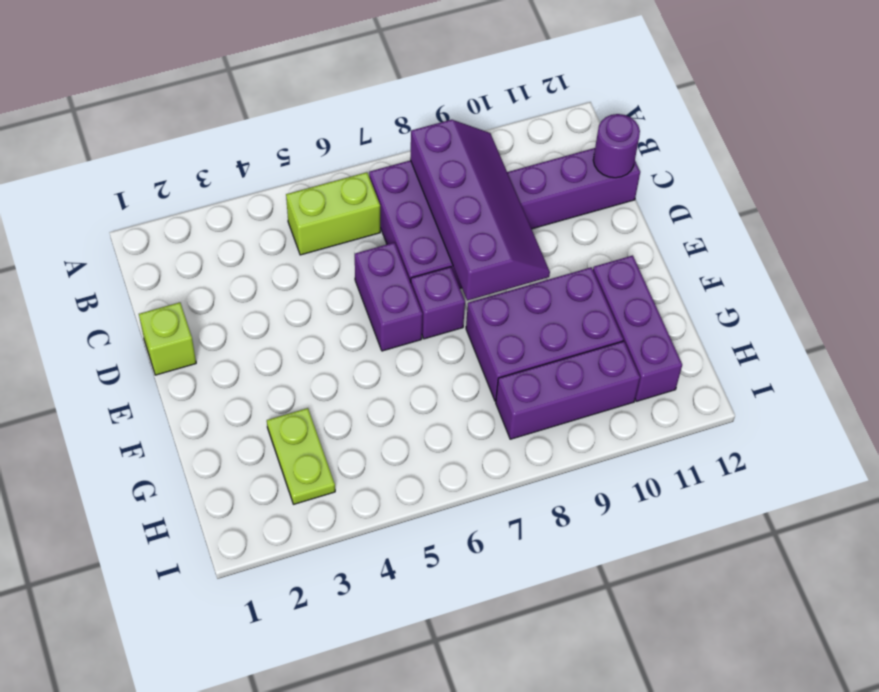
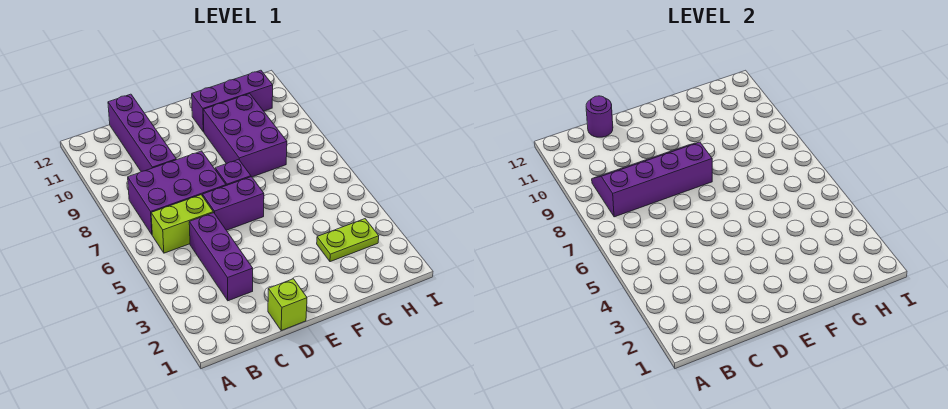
lime brick B5:B6 level 1 -> lime brick B6:C6 level 1
purple brick H8:H10 level 1 -> purple brick C3:C5 level 1

